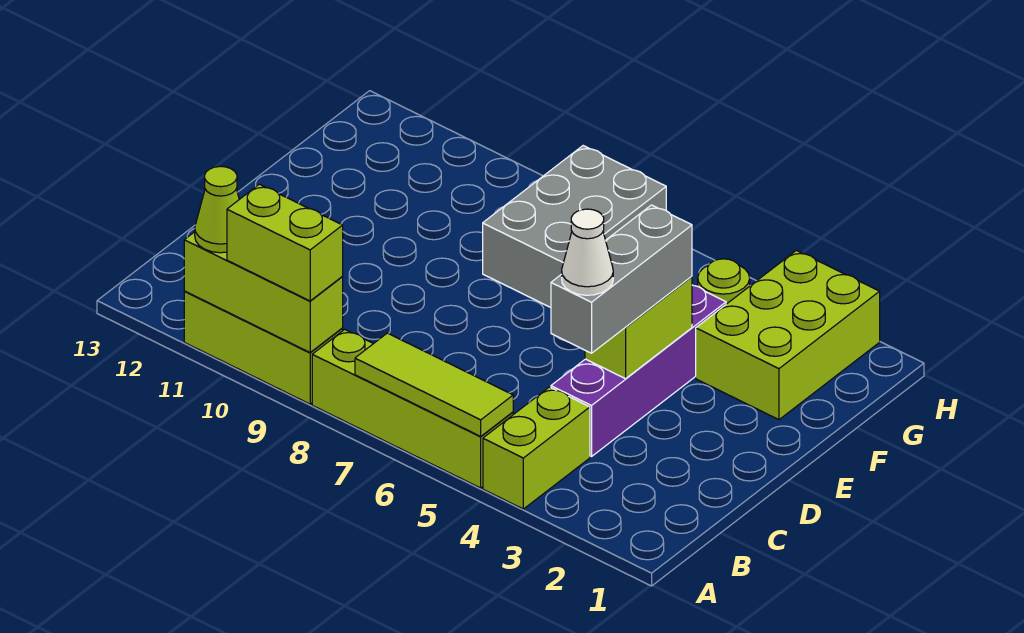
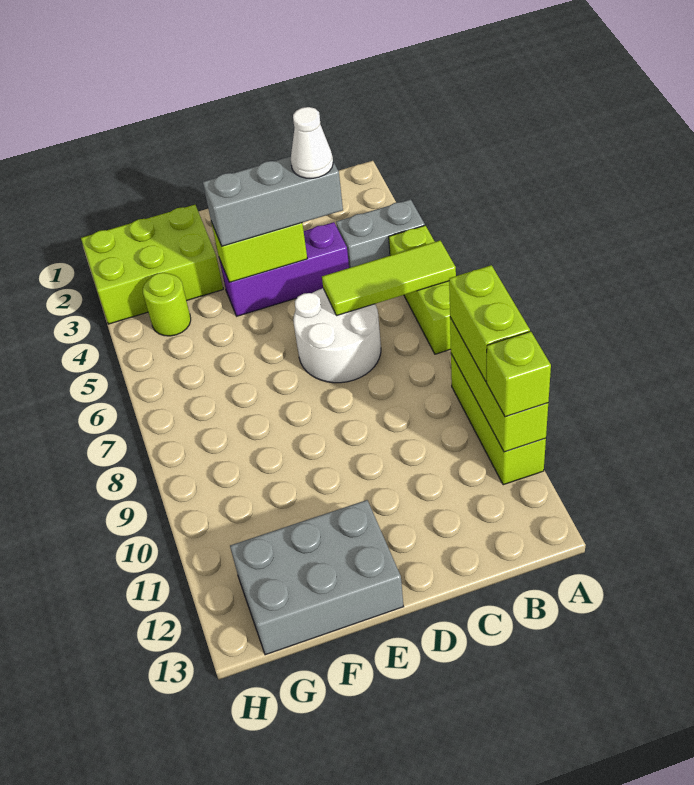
lime brick A4:B4 level 1 -> grey brick A4:B4 level 1
lime brick A5:A8 level 1 -> lime brick A5:A7 level 1
lime tile A5:A7 level 2 -> lime tile A6:C6 level 2
lime cone A11 level 3 -> lime brick A11 level 3
purple brick C4:F4 level 1 -> purple brick C4:E4 level 1
none -> white round brick C6:D7 level 1
grey brick F7:H8 level 1 -> grey brick E12:G13 level 1

